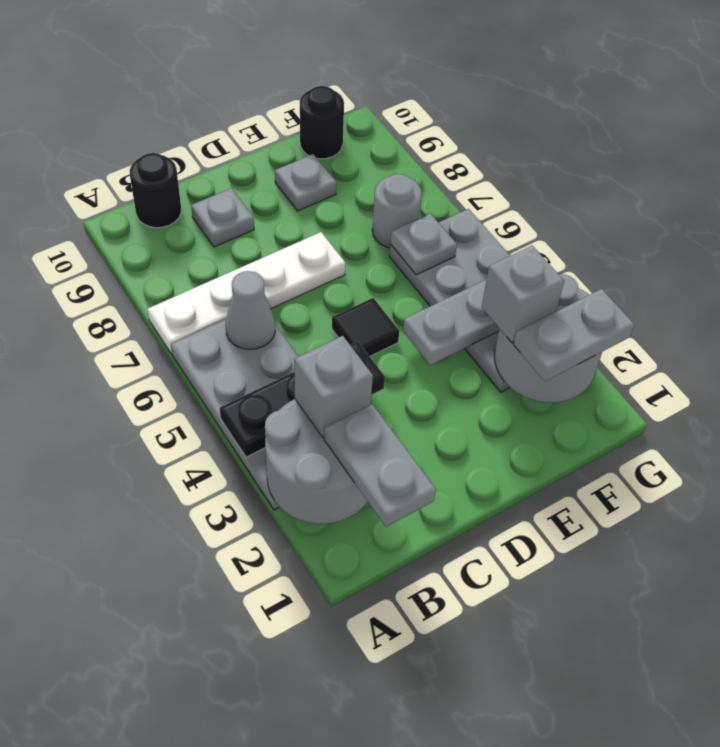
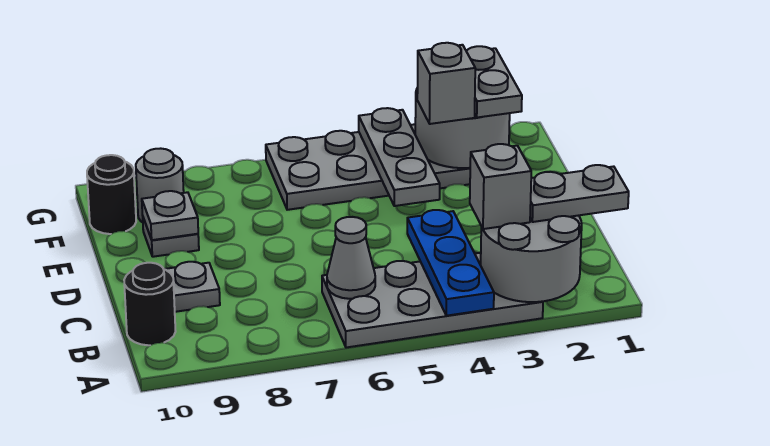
black plate A4:C4 level 2 -> blue plate A4:C4 level 2
white plate A7:D7 level 1 -> none
black tile D5 level 1 -> none
grey plate F6 level 2 -> grey plate E9 level 2
grey round brick F7 level 1 -> grey round brick F9 level 1

